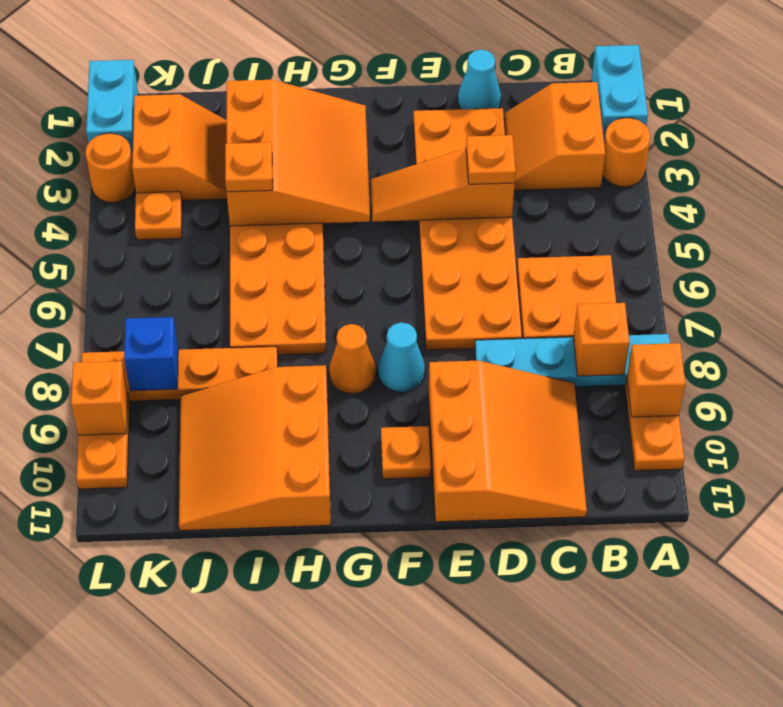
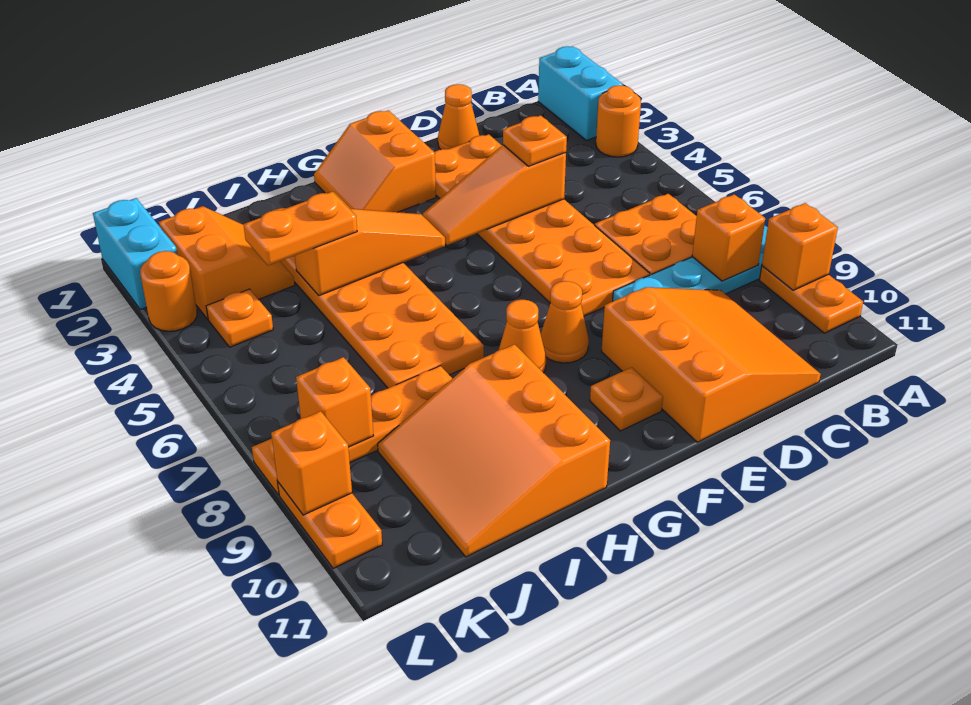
orange slope B2:C3 level 1 top B -> orange slope F1:G2 level 1 top F
cyan cone D1 level 1 -> orange cone D1 level 1
cyan cone F8 level 1 -> orange cone F8 level 1
orange slope G2:I4 level 2 top I -> orange slope G4:I4 level 2 top I
orange plate I4 level 3 -> orange plate I4:J4 level 3
blue brick K8 level 2 -> orange brick K8 level 2

